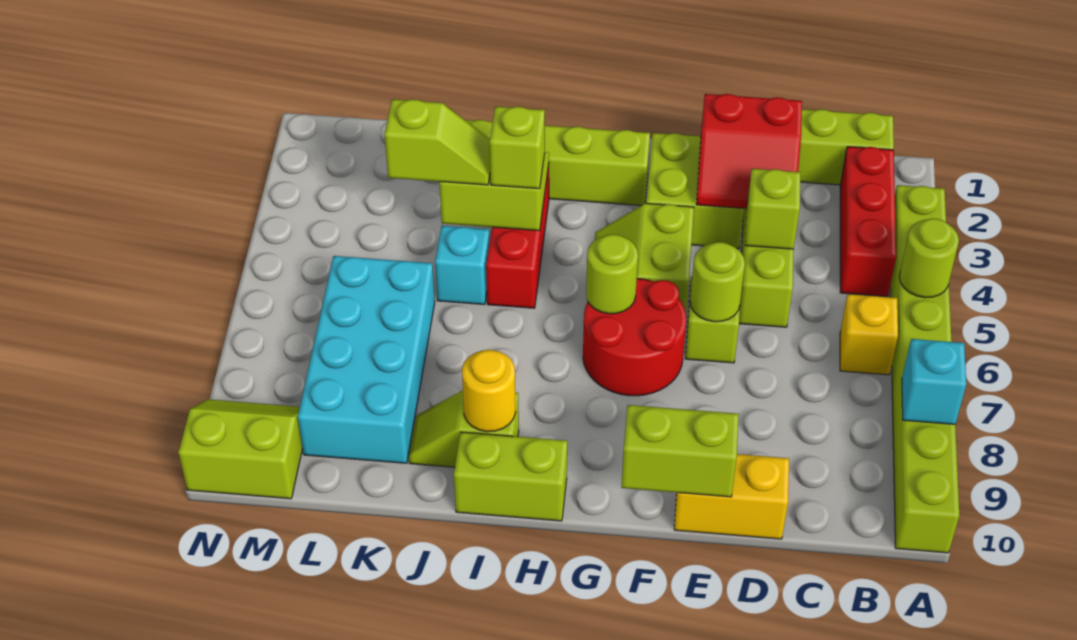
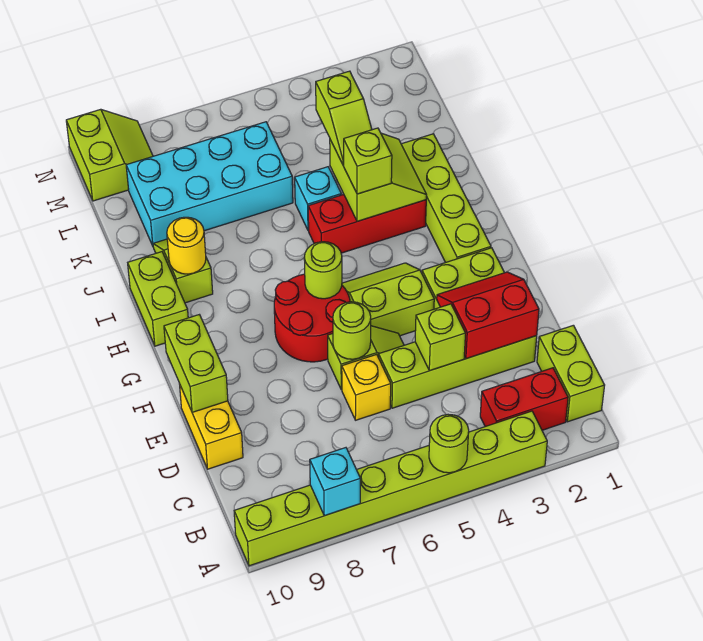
red brick B2:B4 level 1 -> red brick B2:B3 level 1
yellow brick B6 level 1 -> yellow brick D6 level 1
red slope D2:E3 level 2 top 2 -> red slope D2:E3 level 2 top D

